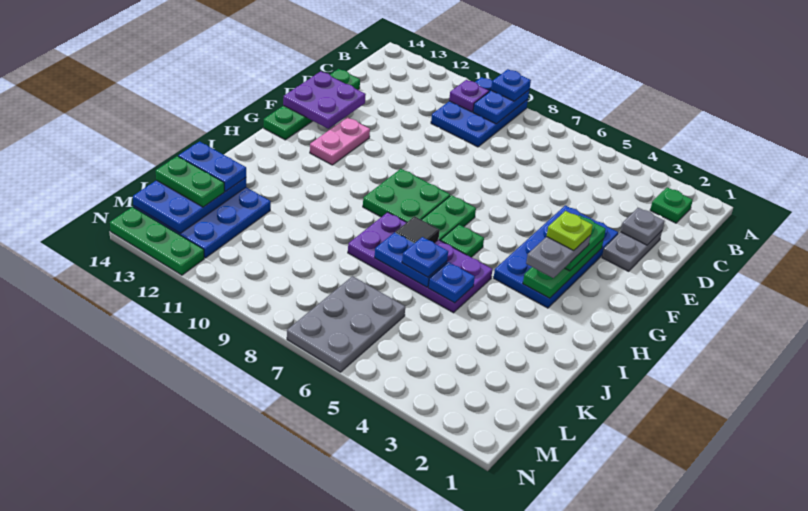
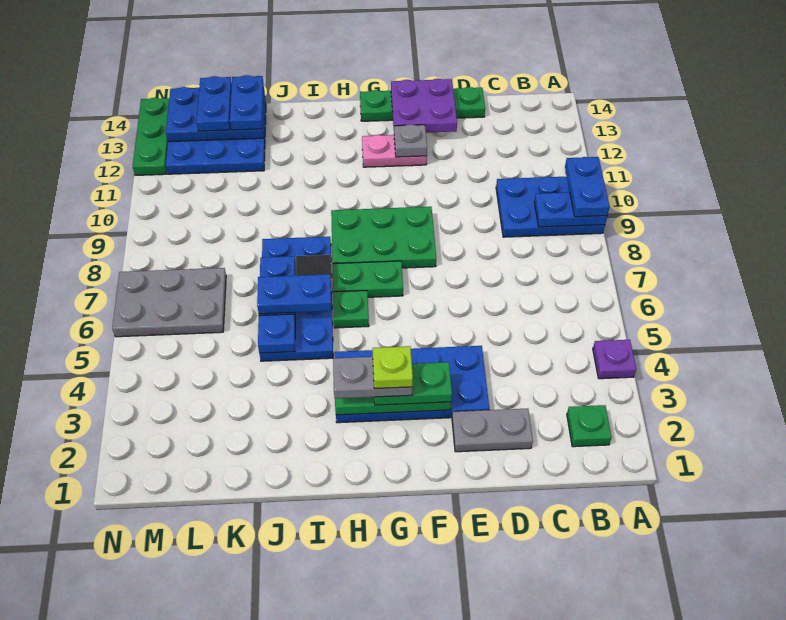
blue plate A9 level 3 -> blue plate A9:A10 level 3
purple plate B10 level 2 -> purple plate A4 level 1
grey plate D2 level 2 -> grey plate F12 level 2
green plate G8:H9 level 1 -> green plate F8:H9 level 1
purple plate I5:J8 level 1 -> blue plate I5:J8 level 1
blue plate J6 level 3 -> blue plate I6:J6 level 3
green plate L13:L14 level 3 -> blue plate L13:L14 level 3

